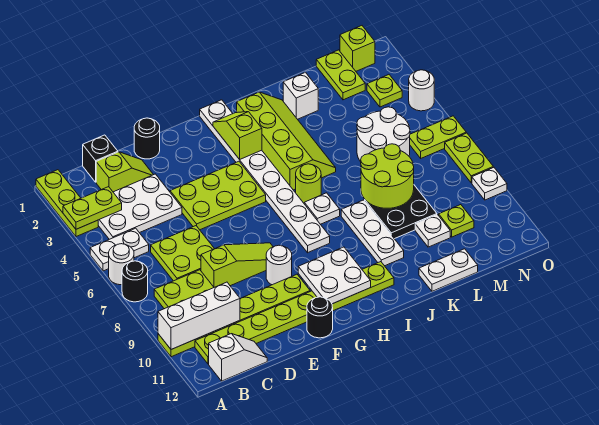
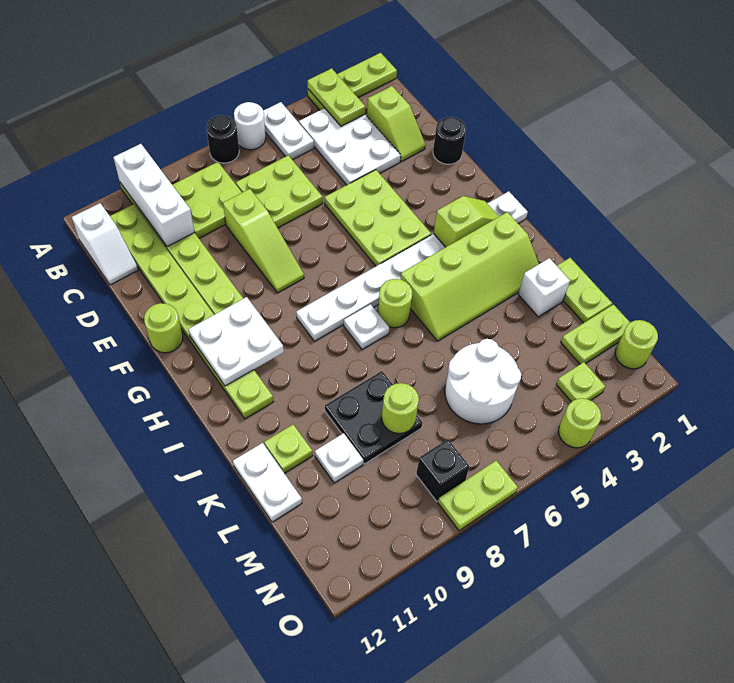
black brick C1 level 1 -> black brick N8 level 1
white round brick F9 level 1 -> none
black round brick F12 level 1 -> lime round brick F12 level 1
white plate J8:J10 level 1 -> none
lime round brick K7:L8 level 2 -> lime round brick L8 level 2
lime plate M10 level 1 -> lime plate K11 level 1
lime brick N1 level 1 -> lime round brick N1 level 1
lime plate N6:O6 level 1 -> lime plate K1:L1 level 1
white round brick O4 level 1 -> lime round brick O4 level 1
white plate O9 level 1 -> none

